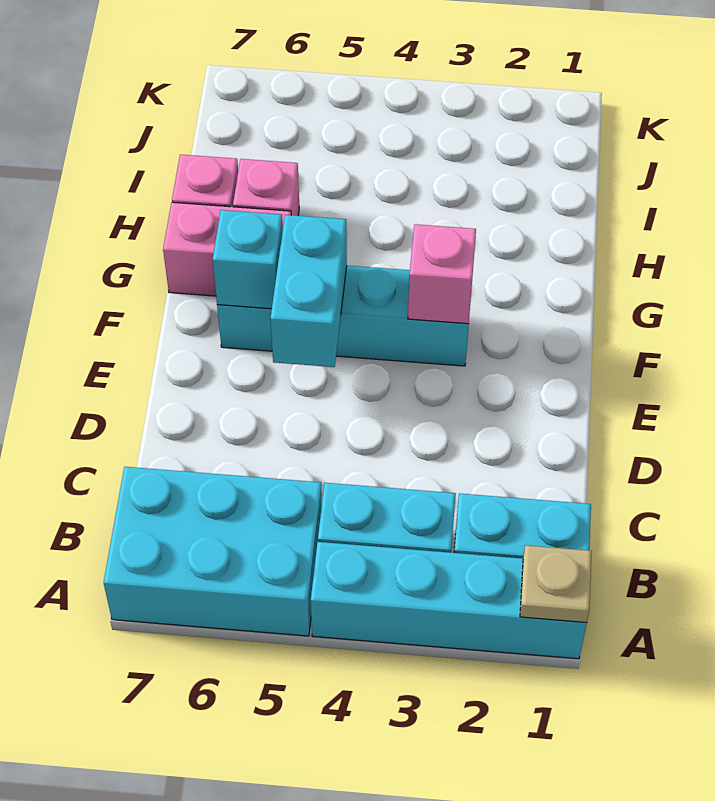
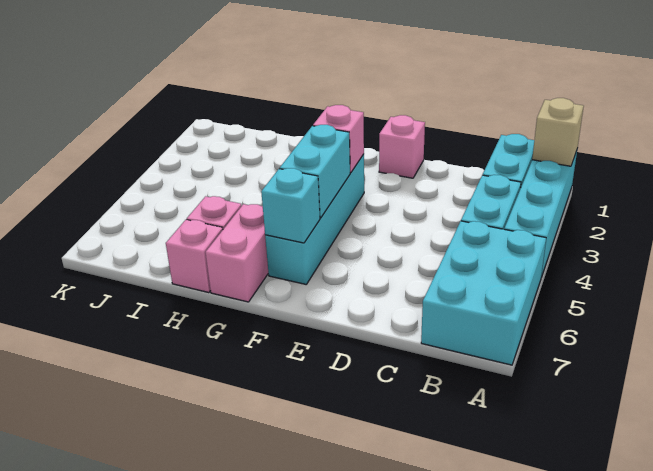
tan plate A1 level 2 -> tan brick A1 level 2
none -> pink brick E1 level 1
cyan brick E5:F5 level 2 -> cyan brick F4:F5 level 2

